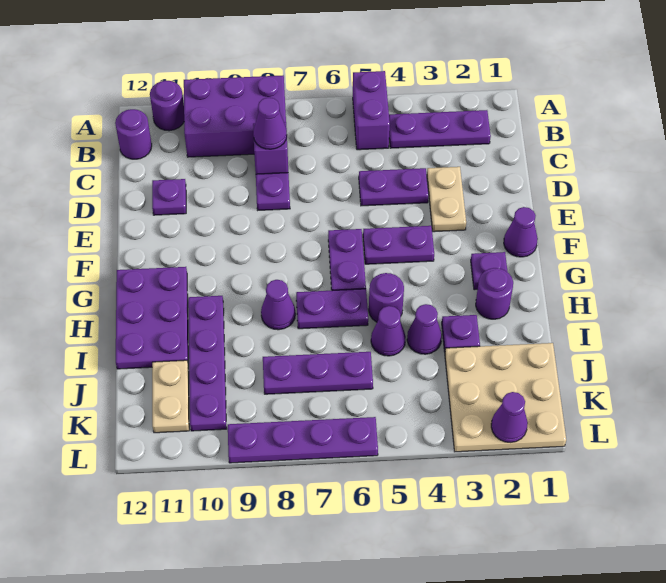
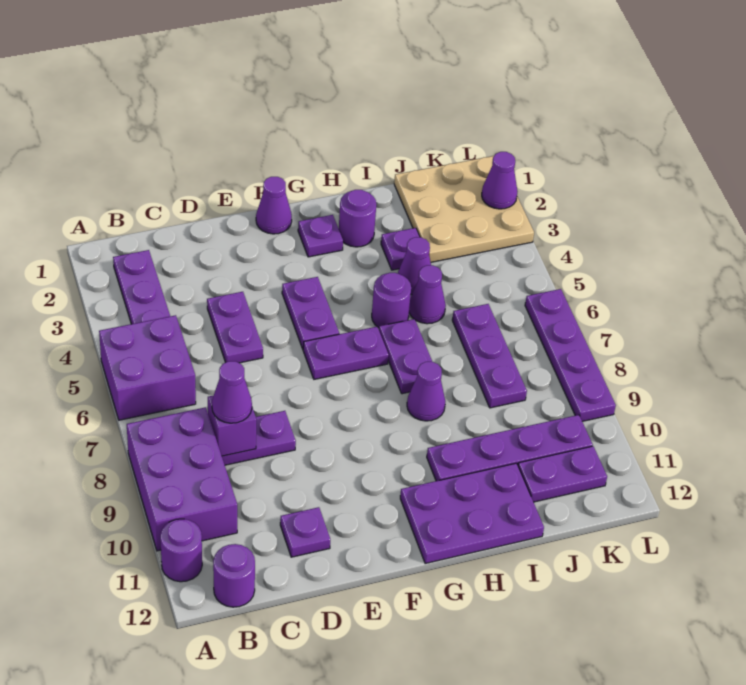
purple brick A5:B5 level 1 -> purple brick A5:B6 level 1
tan plate D3:E3 level 1 -> none
tan plate J11:K11 level 1 -> purple plate J11:K11 level 1

